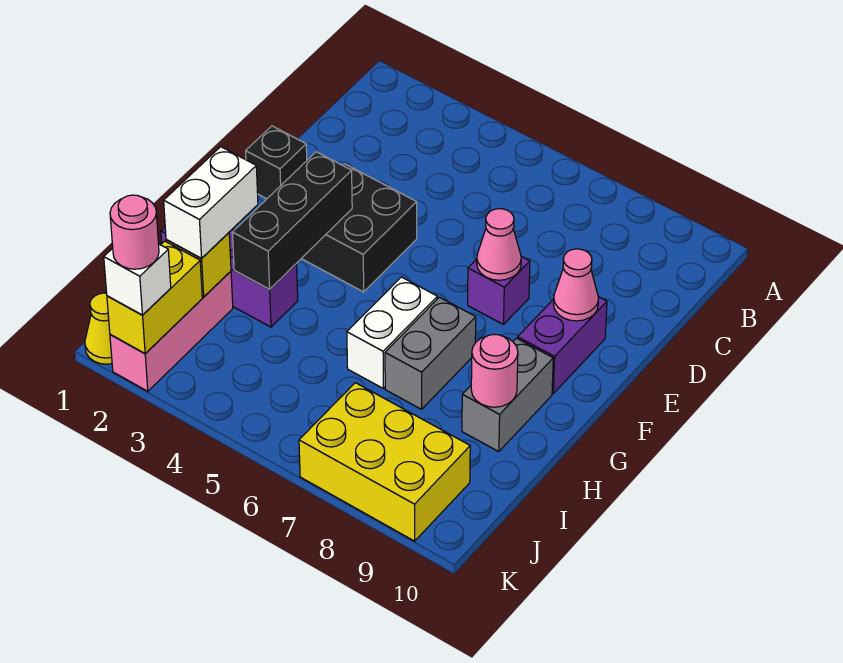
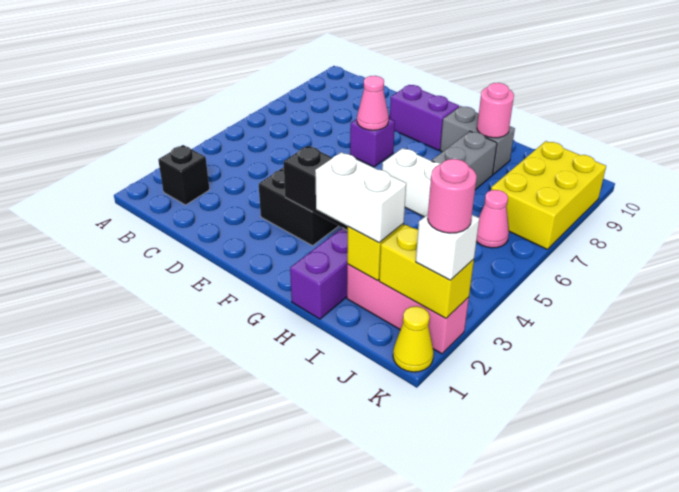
black brick E1 level 1 -> black brick B2 level 1
pink cone E9 level 2 -> pink cone J6 level 1
grey brick G7:H7 level 1 -> grey brick H7:H8 level 1

